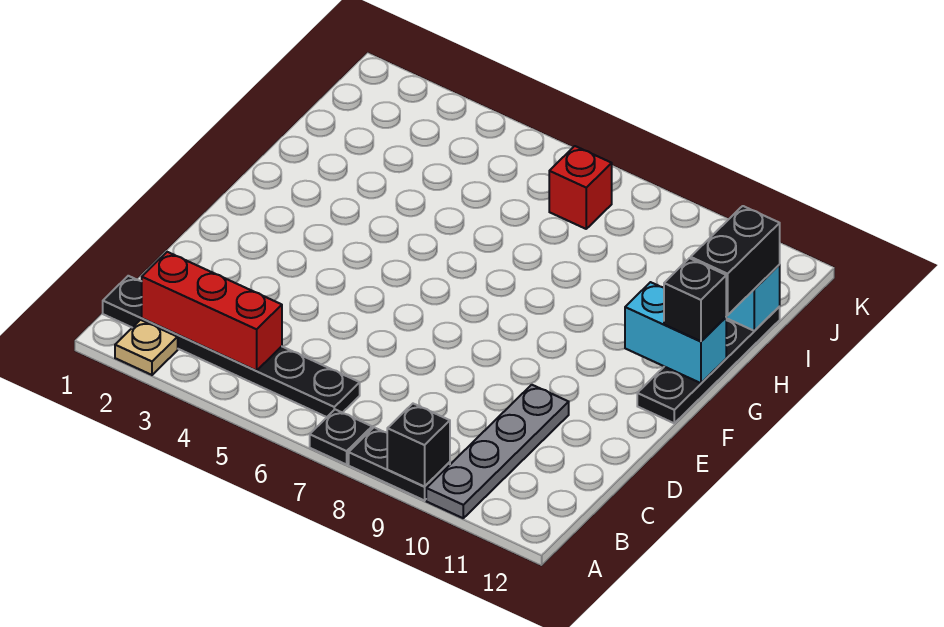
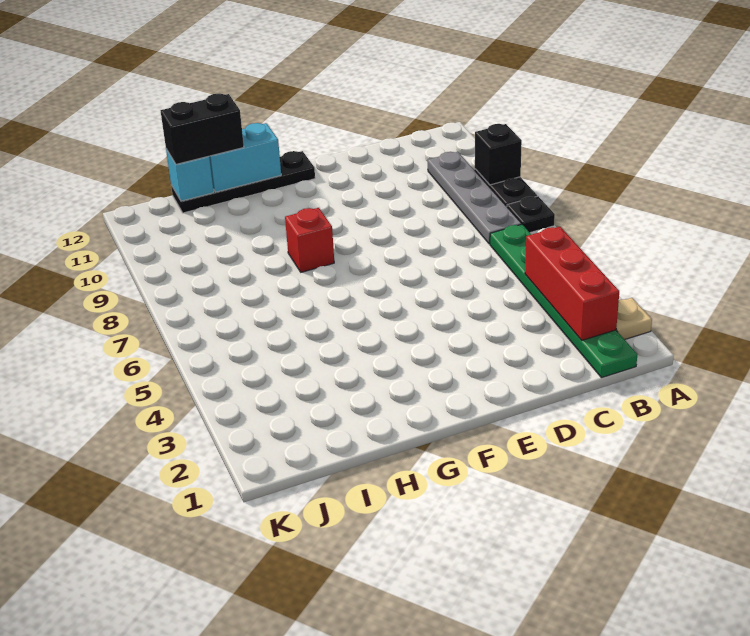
grey plate A10:D10 level 1 -> grey plate B7:B10 level 1
black plate B1:B6 level 1 -> green plate B1:B6 level 1
cyan brick G11:G12 level 2 -> cyan brick G12:H12 level 2
black brick G12 level 3 -> none
red brick J7 level 1 -> red brick G8 level 1

